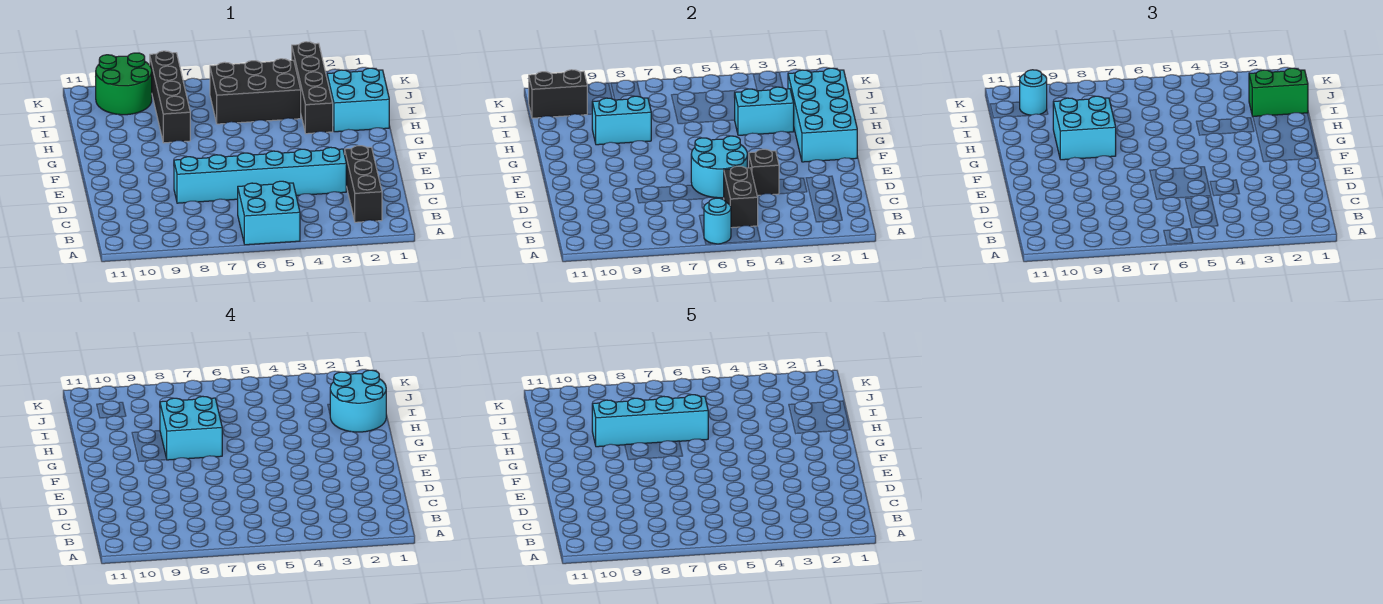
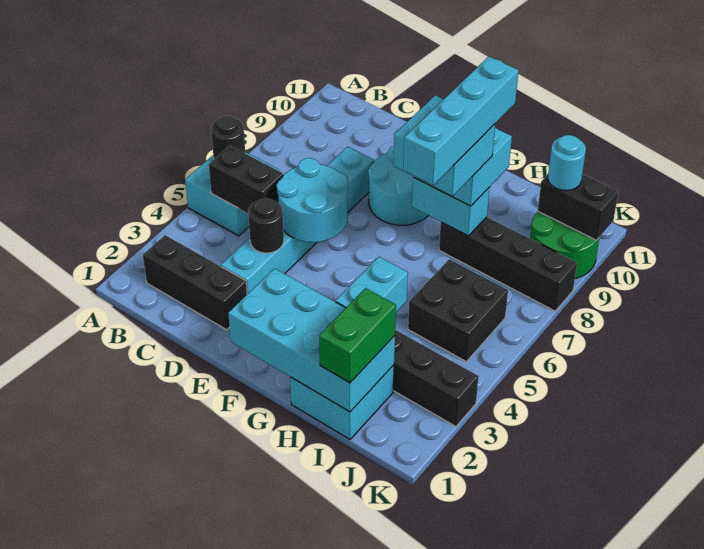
cyan round brick A6 level 2 -> black round brick A6 level 2
black brick D4 level 2 -> black round brick D4 level 2
cyan round brick H1:I2 level 4 -> cyan round brick E8:F9 level 1
cyan brick H8:H9 level 2 -> cyan brick G8:H8 level 2
black brick I4:J6 level 1 -> black brick I5:J6 level 1
black brick J10:J11 level 2 -> black brick J10:K10 level 2

